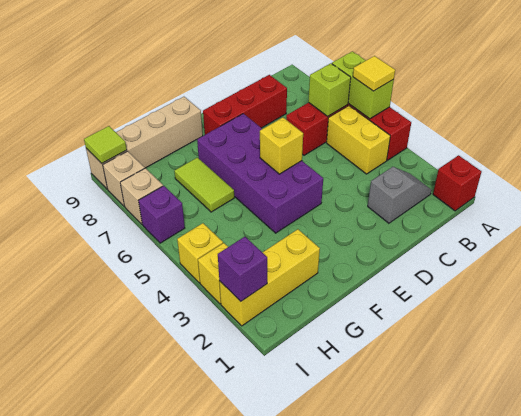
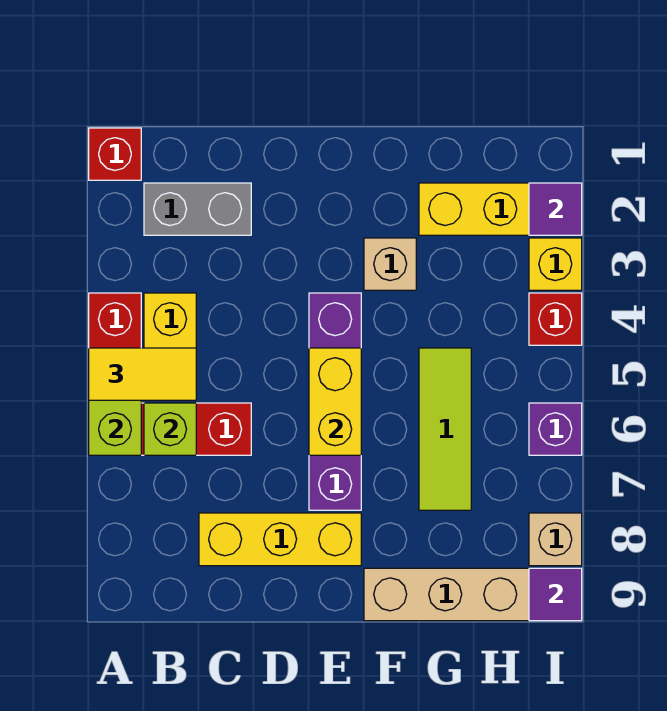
yellow tile A5 level 3 -> yellow tile A5:B5 level 3
grey slope B2:C2 level 1 top C -> grey brick B2:C2 level 1
red brick C8:E8 level 1 -> yellow brick C8:E8 level 1
purple brick E4:F7 level 1 -> purple brick E4:E7 level 1
yellow brick E5 level 2 -> yellow brick E5:E6 level 2
lime tile G6:G7 level 1 -> lime tile G5:G7 level 1
purple brick I2 level 2 -> purple tile I2 level 2
yellow brick I4 level 1 -> red brick I4 level 1
tan brick I7 level 1 -> tan brick F3 level 1
lime tile I9 level 2 -> purple tile I9 level 2

